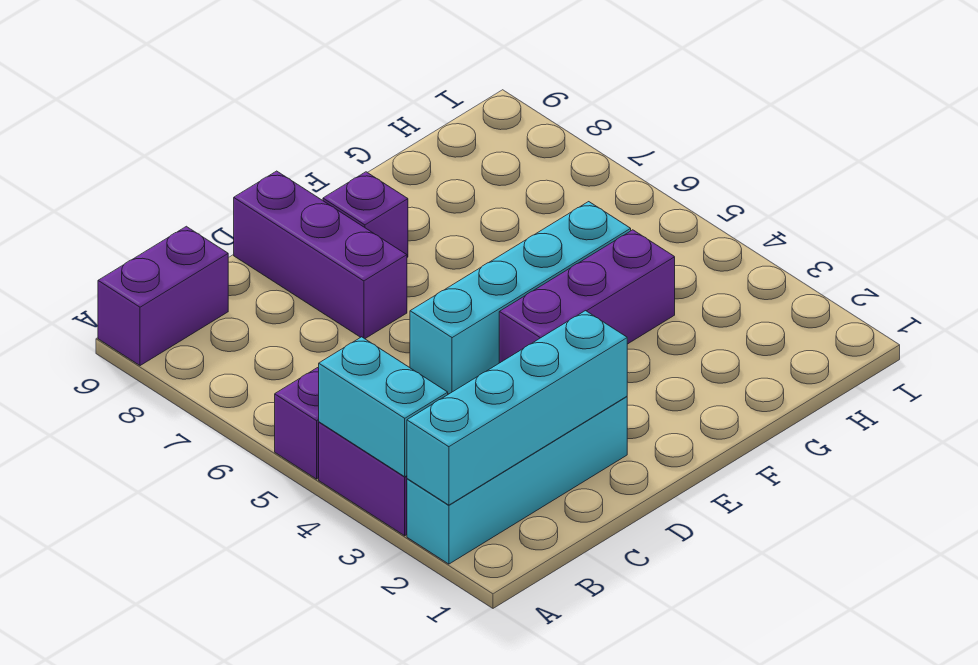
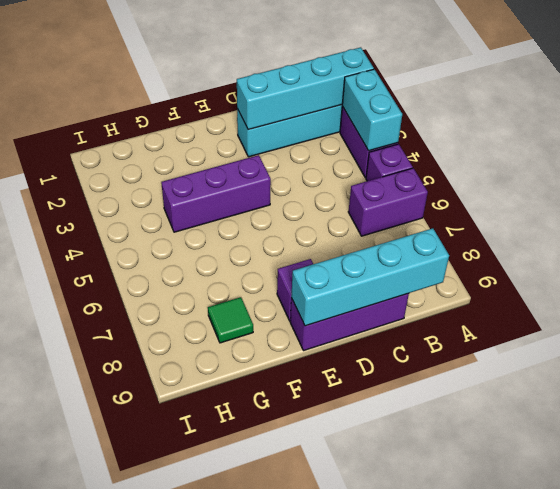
purple brick A9:B9 level 1 -> purple brick A6:B6 level 1
cyan brick D5:G5 level 1 -> cyan brick B9:E9 level 2
purple brick D7:D9 level 1 -> purple brick C9:E9 level 1
none -> green tile G8 level 1

